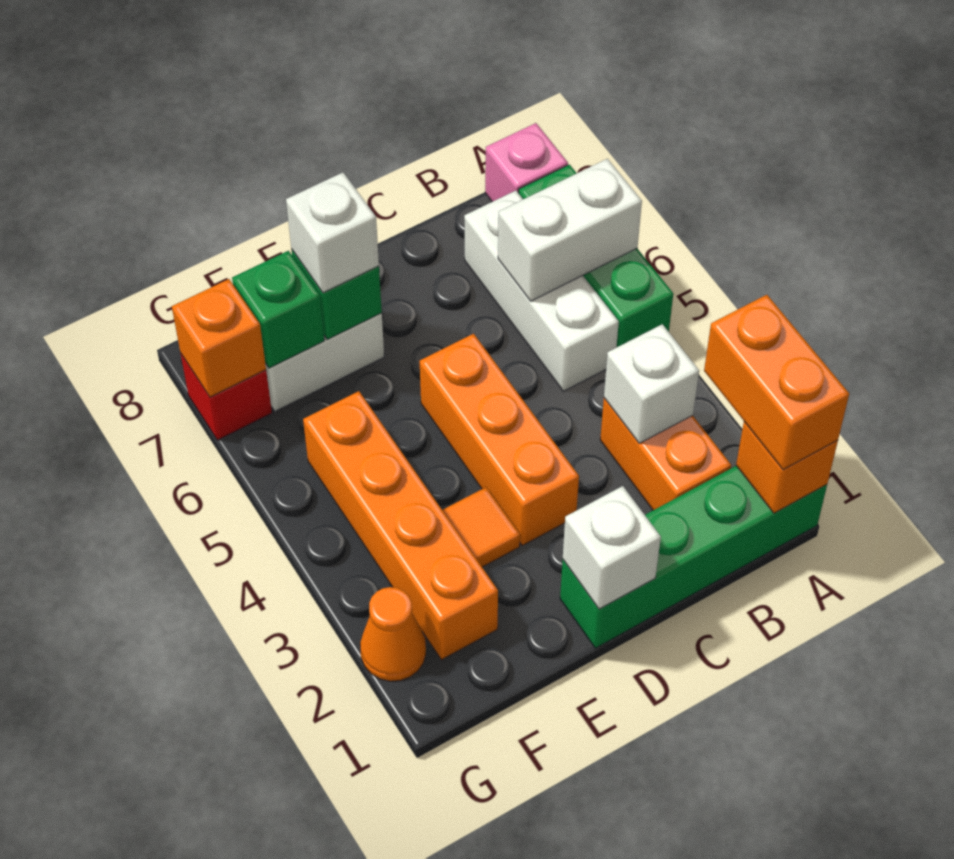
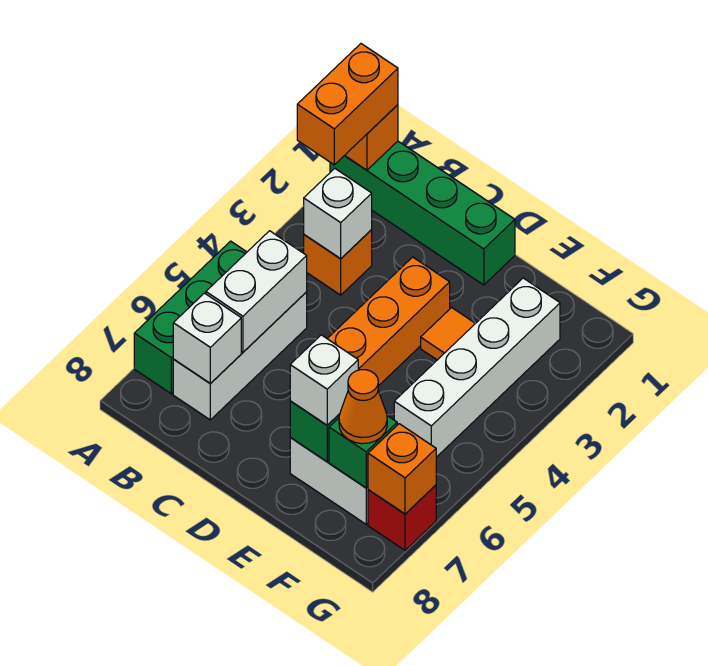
white brick A6:B6 level 2 -> white brick B5:B6 level 2
pink brick A8 level 1 -> none
orange brick B2:B3 level 1 -> orange brick B3 level 1
white brick D1 level 2 -> white brick B7 level 2
orange brick F2:F5 level 1 -> white brick F2:F5 level 1
orange cone G2 level 1 -> orange cone F7 level 3

